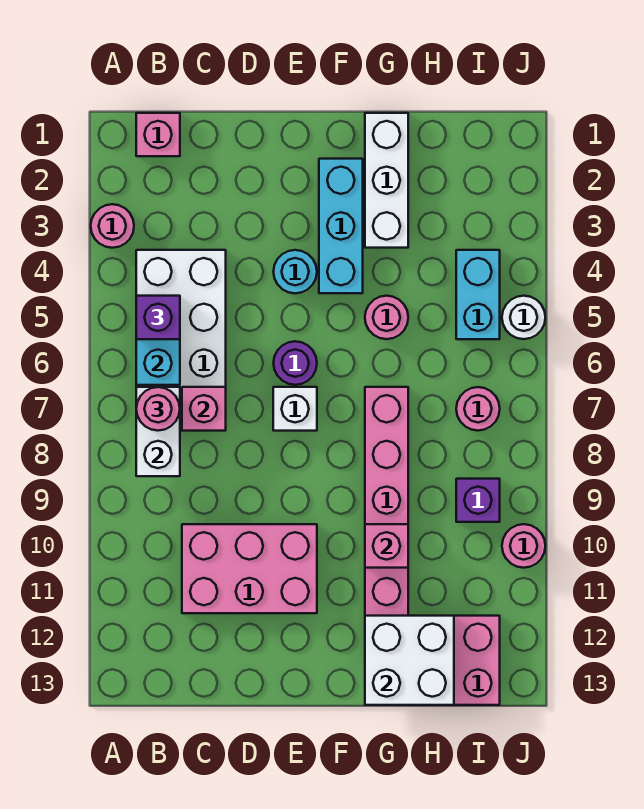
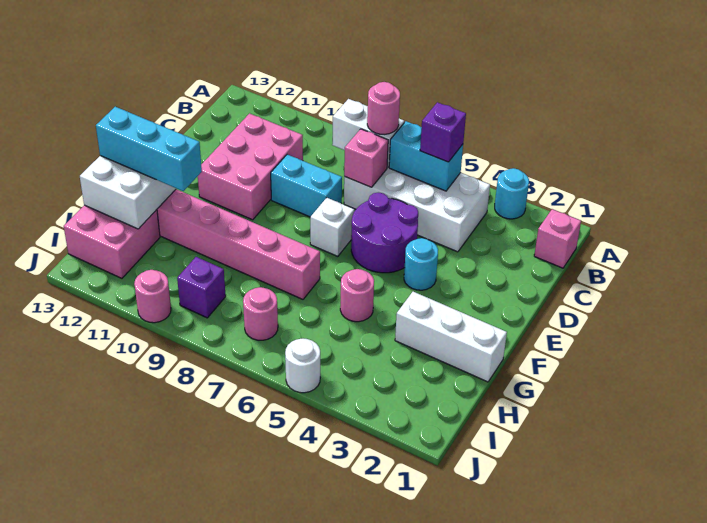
pink round brick A3 level 1 -> cyan round brick A3 level 1
purple round brick E6 level 1 -> purple round brick D5:E6 level 1
cyan brick F2:F4 level 1 -> cyan brick G11:G13 level 3
pink brick G10 level 2 -> none
cyan brick I4:I5 level 1 -> cyan brick D8:D9 level 1

